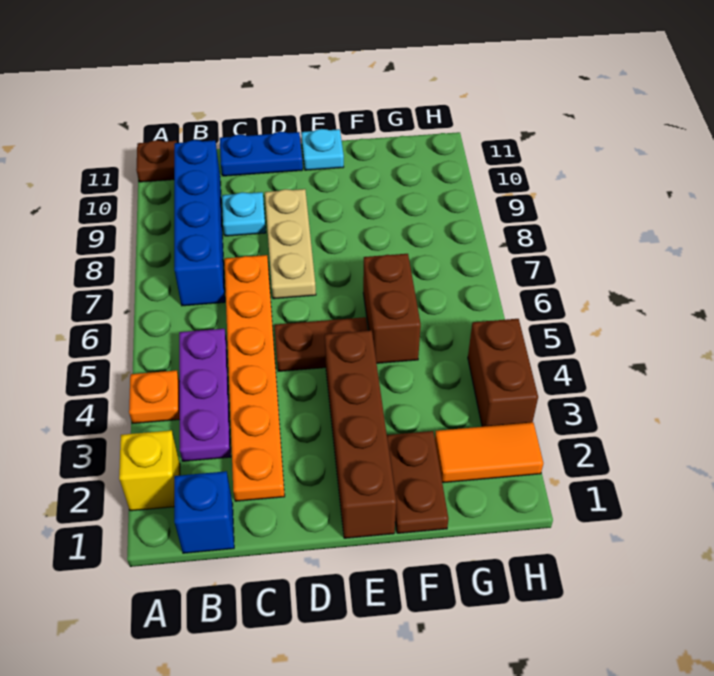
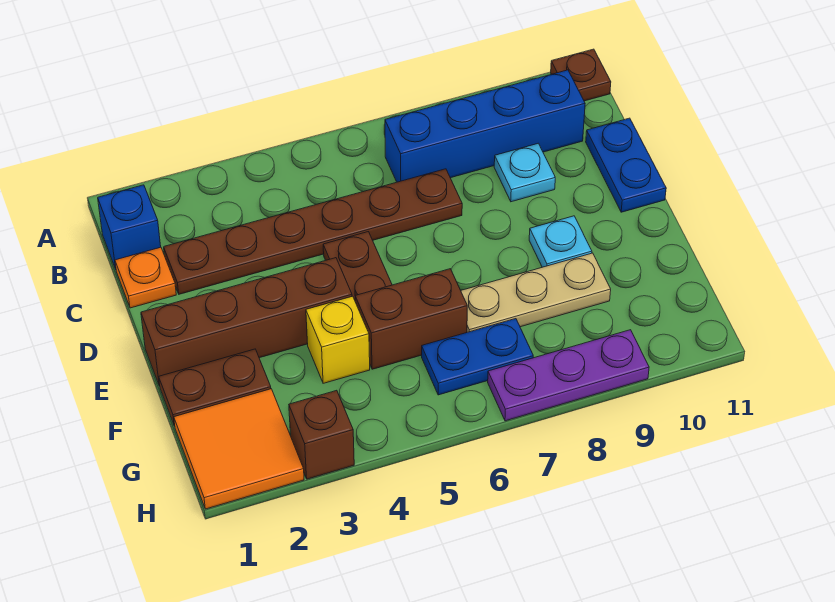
yellow brick A2 level 1 -> yellow brick F4 level 1
orange plate A4 level 1 -> orange plate C1 level 1
purple plate B3:B5 level 1 -> purple plate H7:H9 level 1
orange plate C2:C7 level 1 -> brown plate C2:C7 level 1
tan plate D7:D9 level 1 -> tan plate F7:F9 level 1
cyan plate E11 level 1 -> cyan plate E9 level 1
orange tile G2:H2 level 1 -> orange tile G1:H2 level 1
none -> blue plate G6:G7 level 1
brown brick H3:H4 level 1 -> brown brick H3 level 1

